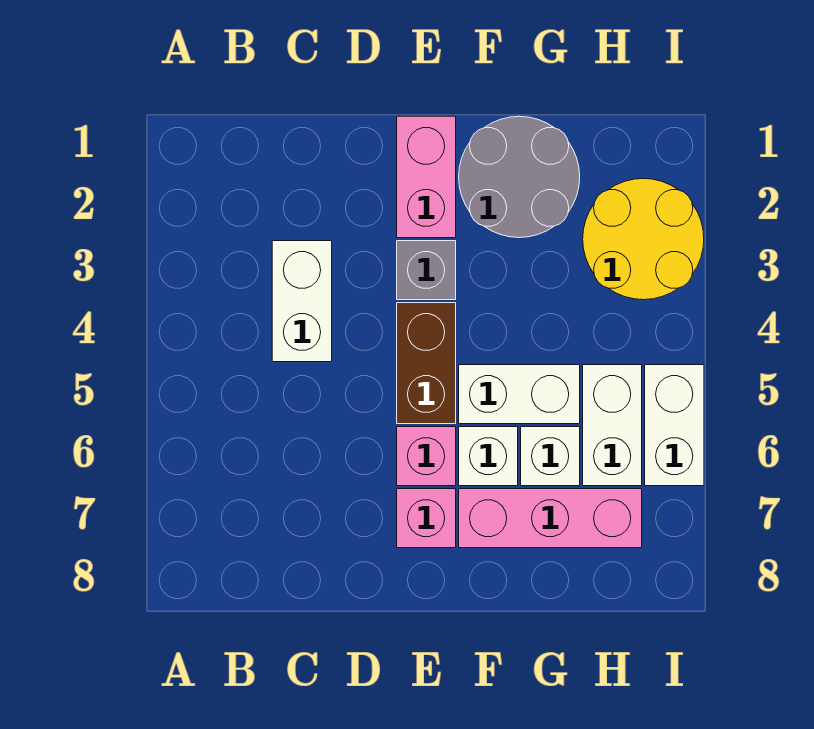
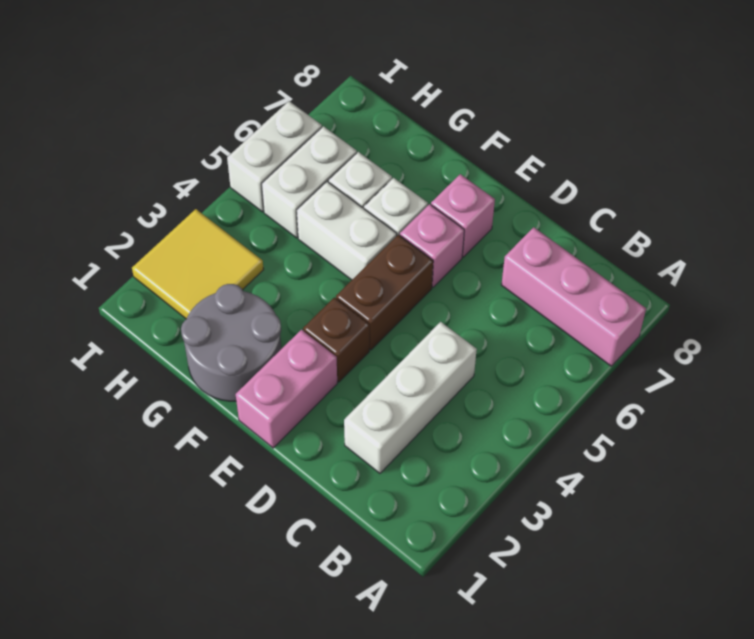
white brick C3:C4 level 1 -> white brick C2:C4 level 1
grey brick E3 level 1 -> brown brick E3 level 1
pink brick F7:H7 level 1 -> pink brick A7:C7 level 1
yellow round brick H2:I3 level 1 -> yellow tile H2:I3 level 1

